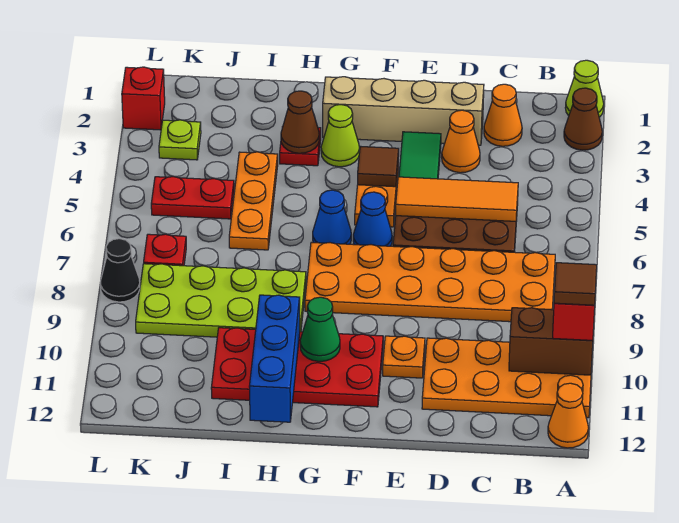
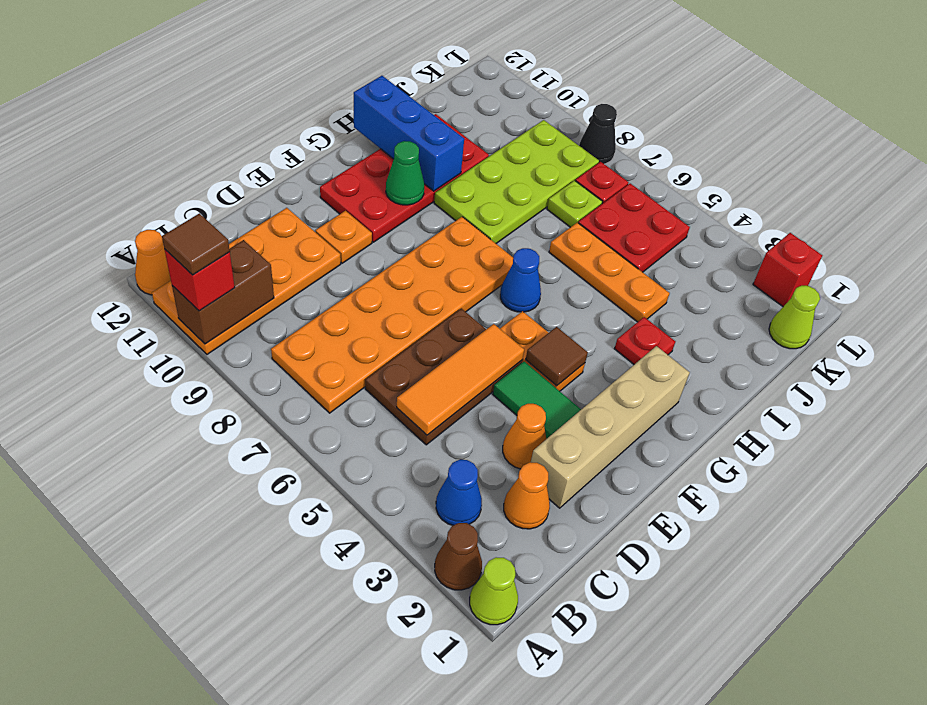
blue cone F6 level 1 -> blue cone B3 level 1
lime cone G3 level 1 -> lime cone K1 level 1
brown cone H3 level 2 -> none
red plate J5:K5 level 1 -> red plate J5:K6 level 1
lime plate K3 level 1 -> lime plate J7 level 1

